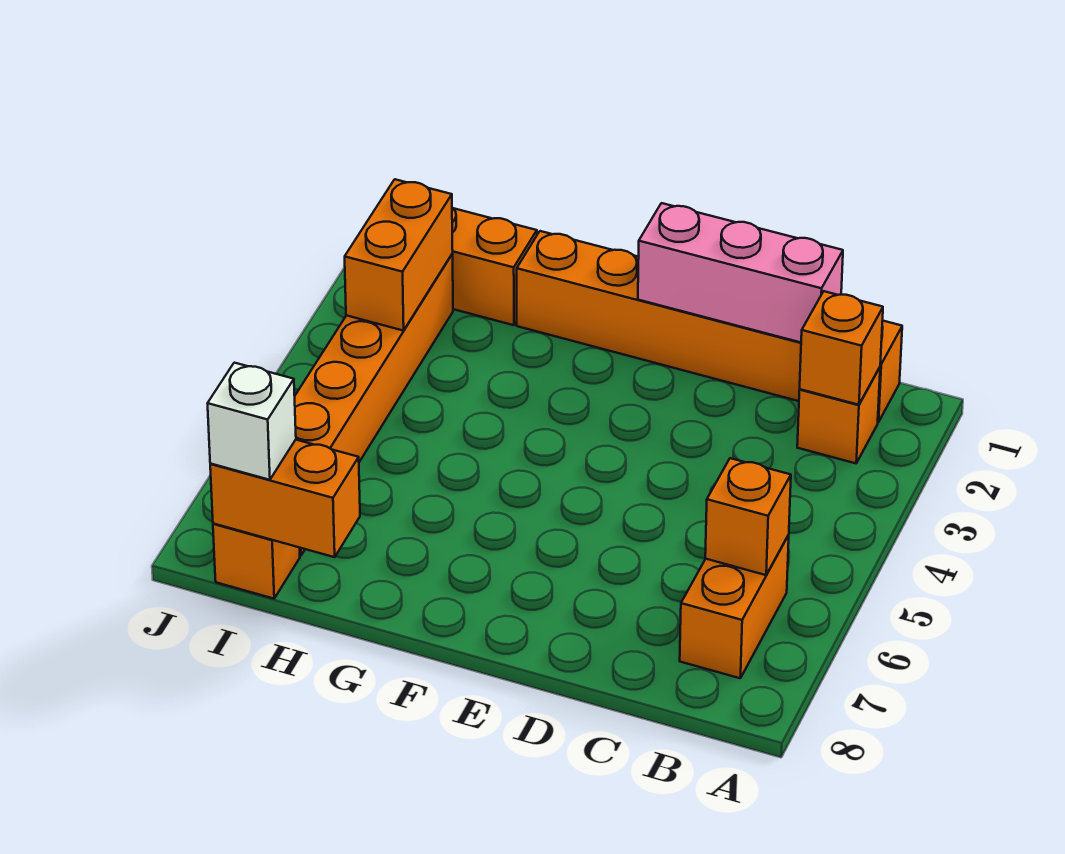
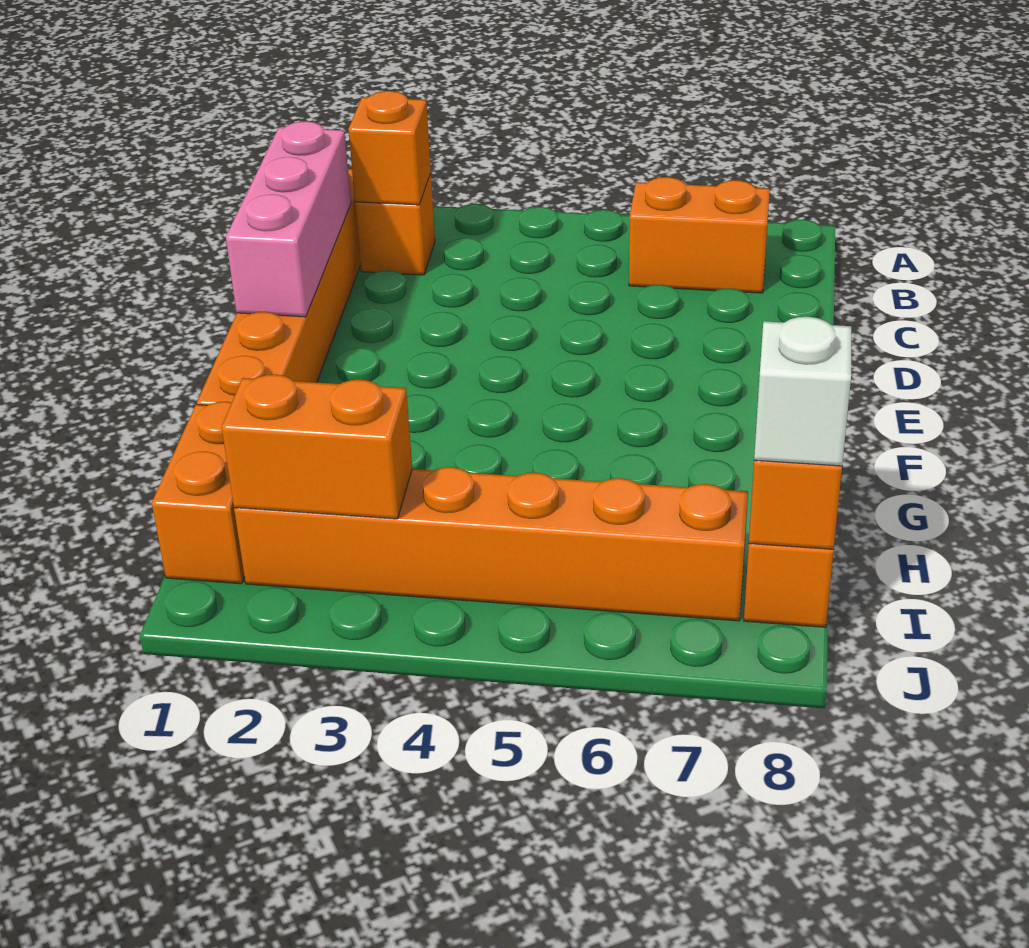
orange brick B6 level 2 -> none

